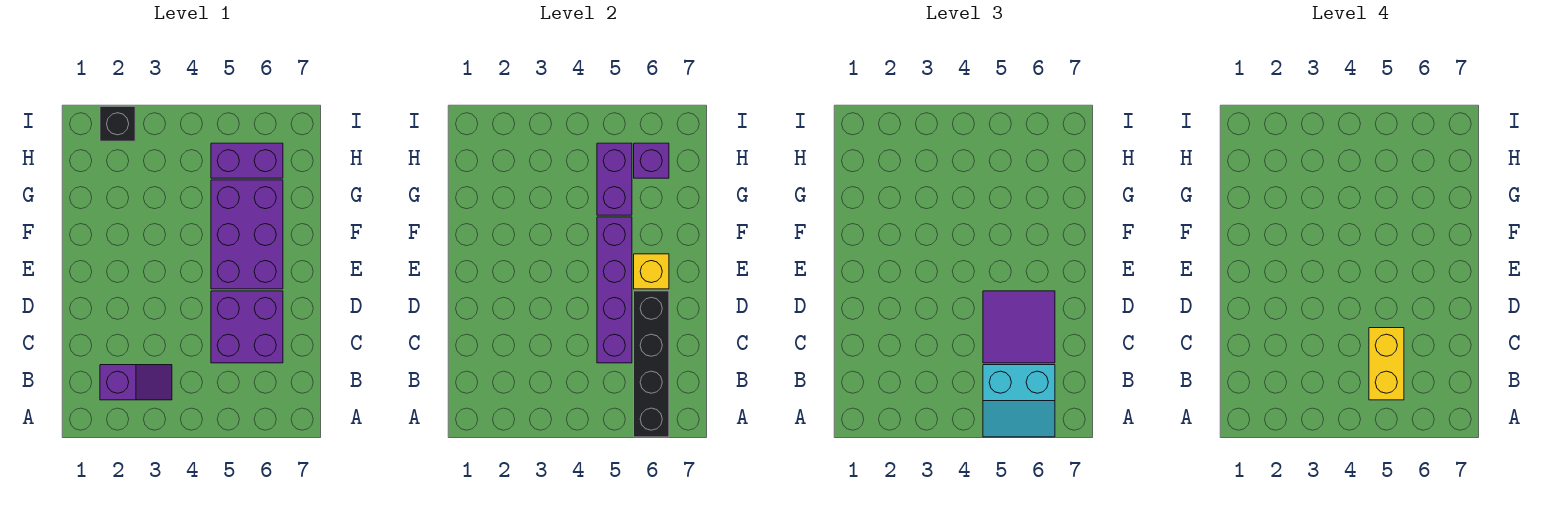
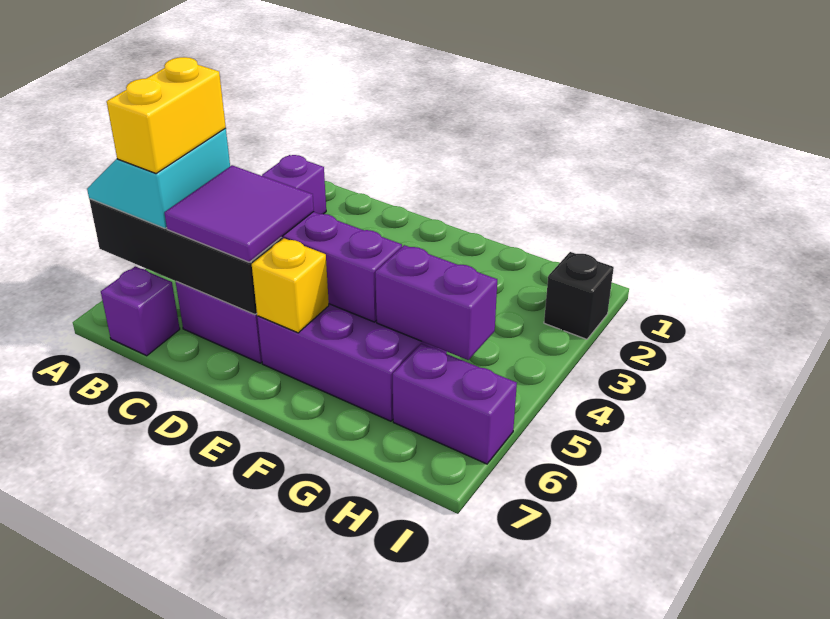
yellow brick B5:C5 level 4 -> yellow brick B5:B6 level 4
purple brick H5:H6 level 1 -> purple brick H6:I6 level 1
purple brick H6 level 2 -> purple brick B7 level 1

